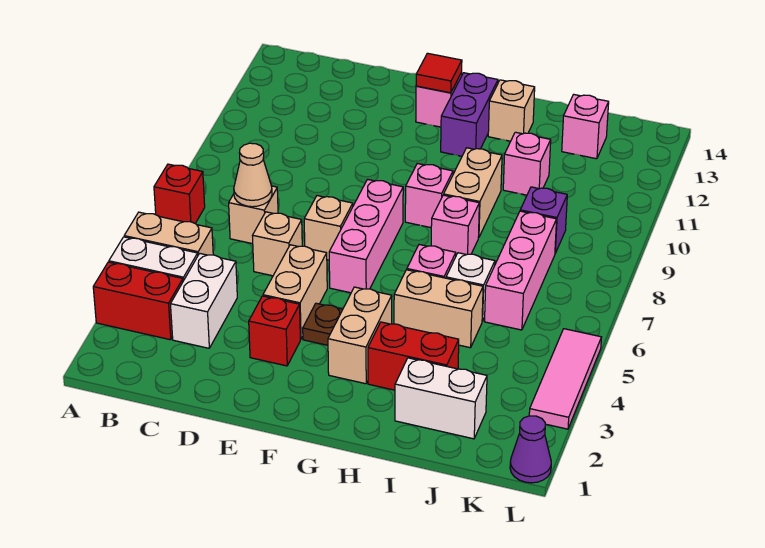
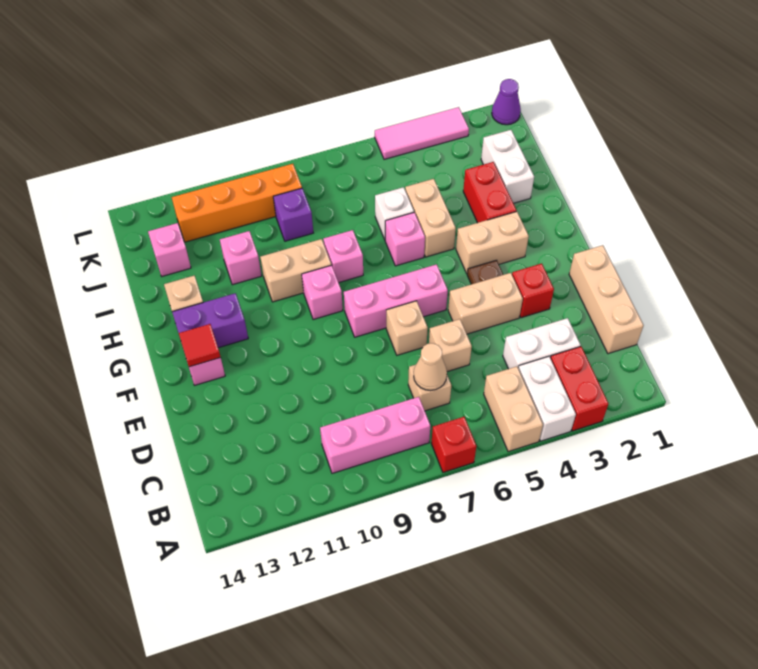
none -> tan brick C1:E1 level 1
pink brick J6:J8 level 1 -> pink brick B8:B10 level 1
none -> orange brick K9:K12 level 1

